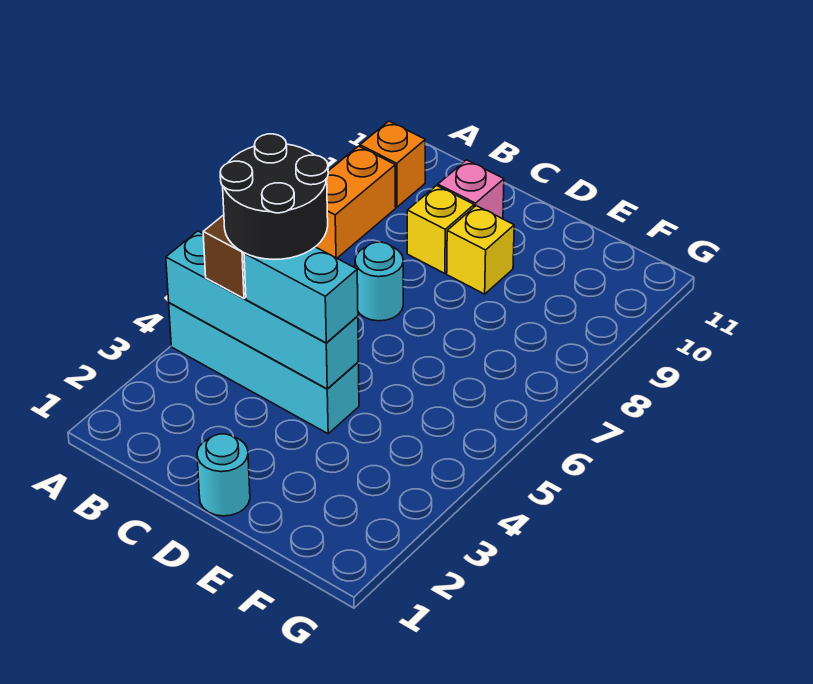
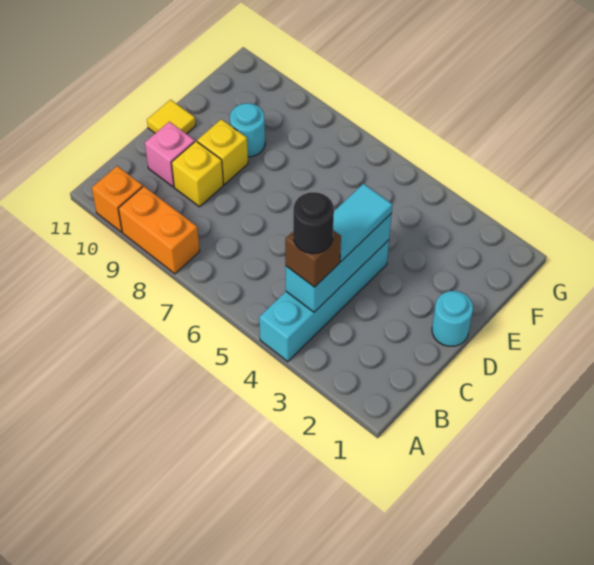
cyan brick A4:D4 level 2 -> cyan brick B4:D4 level 2
black round brick B4:C5 level 4 -> black round brick B4 level 4
cyan brick C4:D4 level 3 -> cyan tile C4:D4 level 3
cyan round brick C7 level 1 -> cyan round brick E9 level 1
none -> yellow tile D11 level 1

